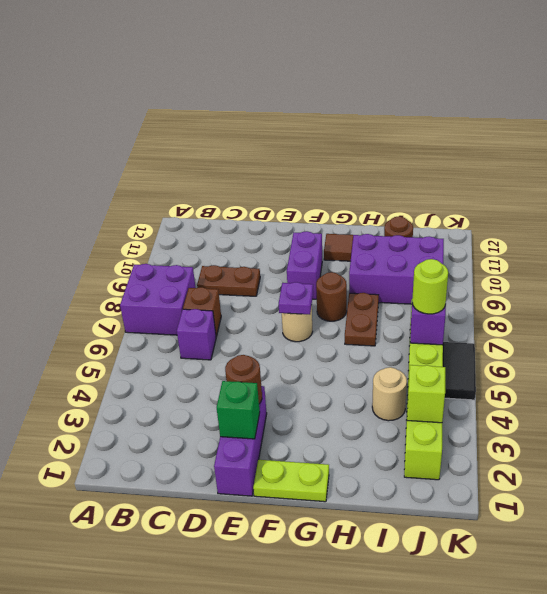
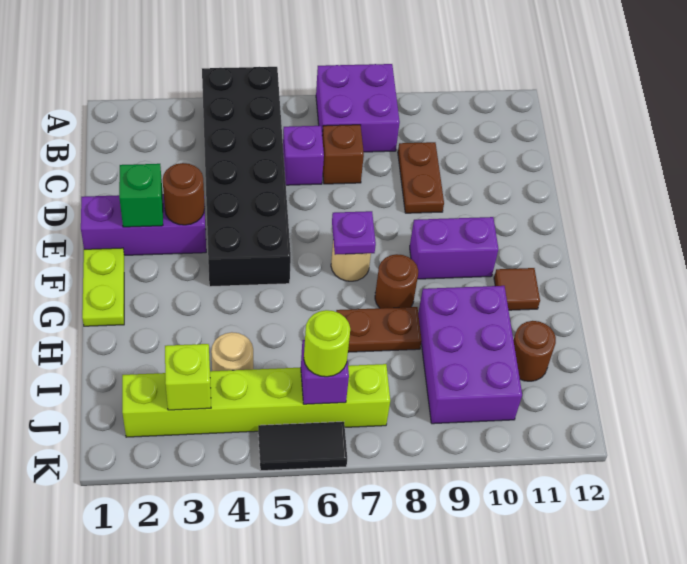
none -> black brick A4:F5 level 1

